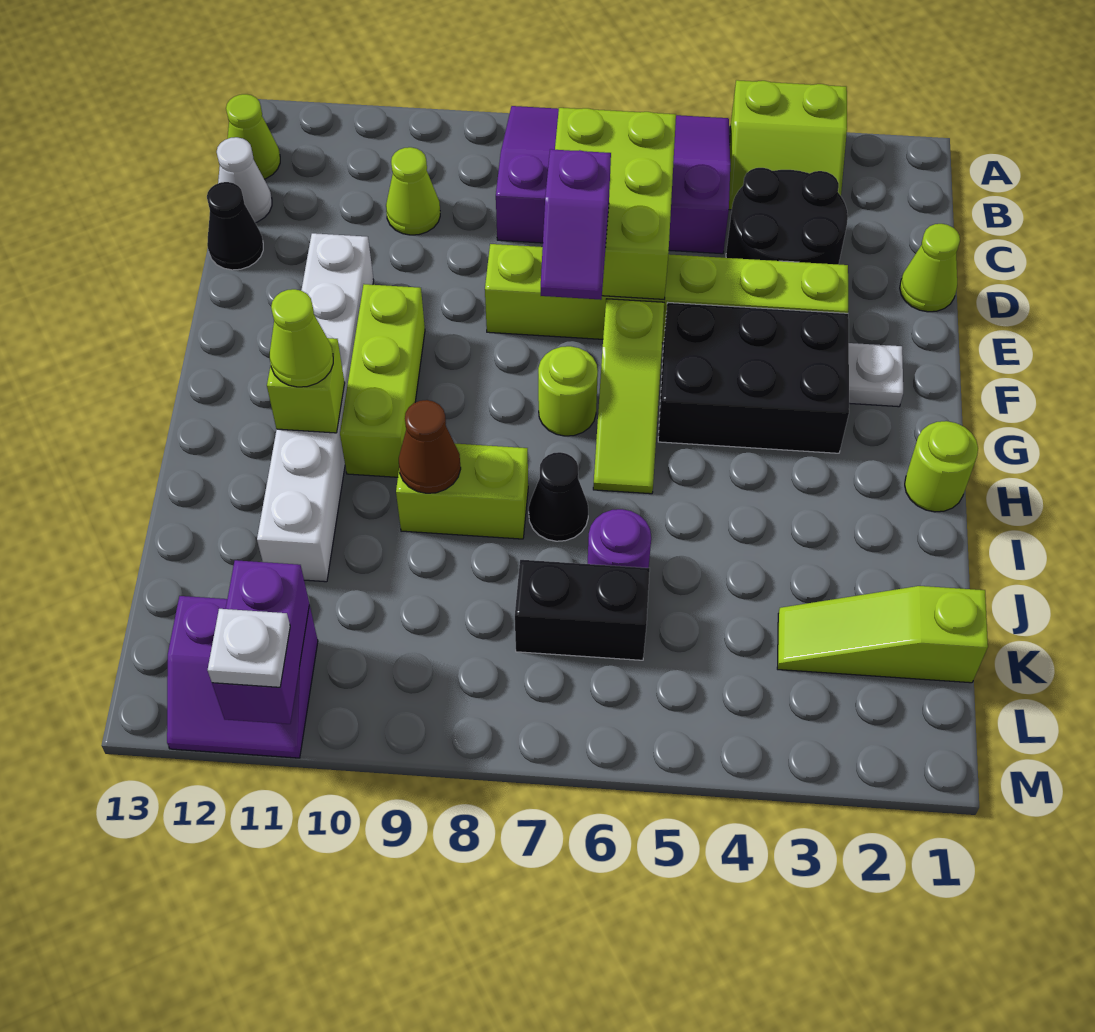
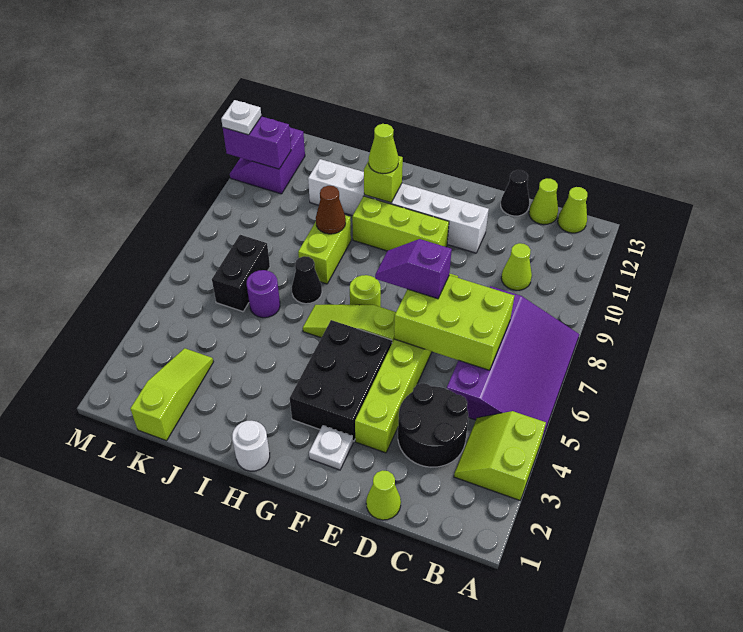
white cone C13 level 1 -> lime cone C13 level 1
lime round brick H1 level 1 -> white round brick H1 level 1

